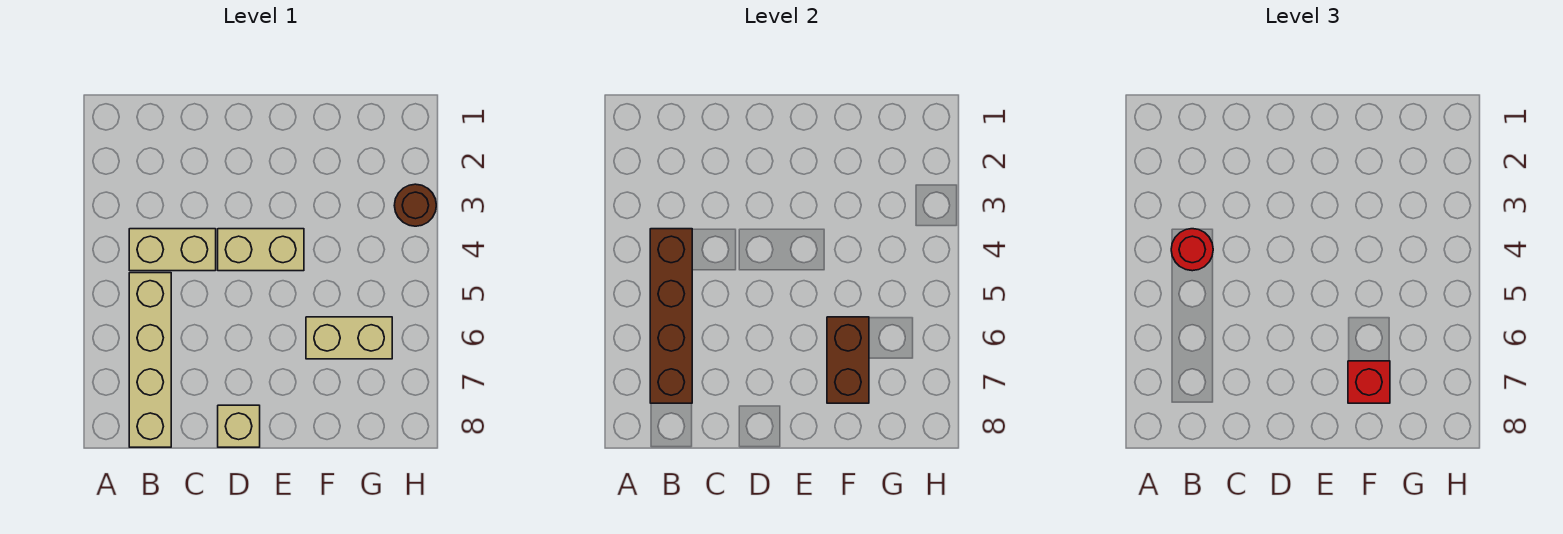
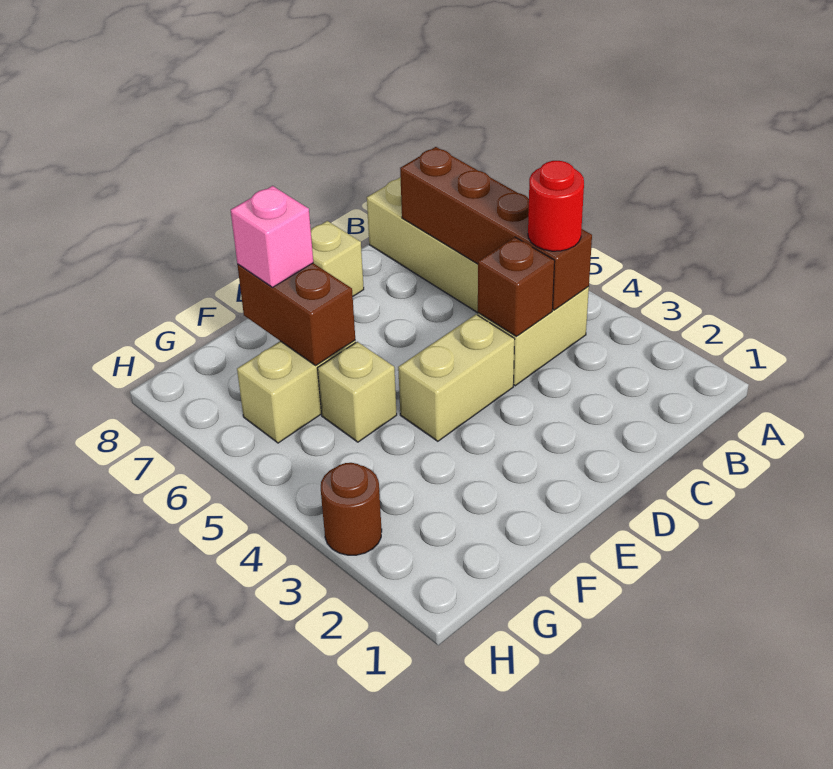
none -> brown brick C4 level 2
none -> tan brick F5 level 1
red brick F7 level 3 -> pink brick F7 level 3

